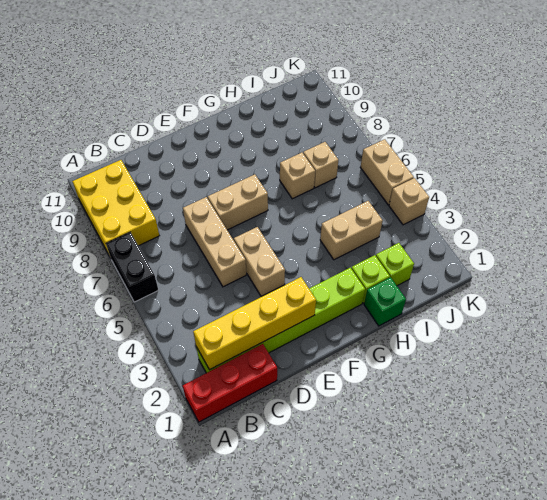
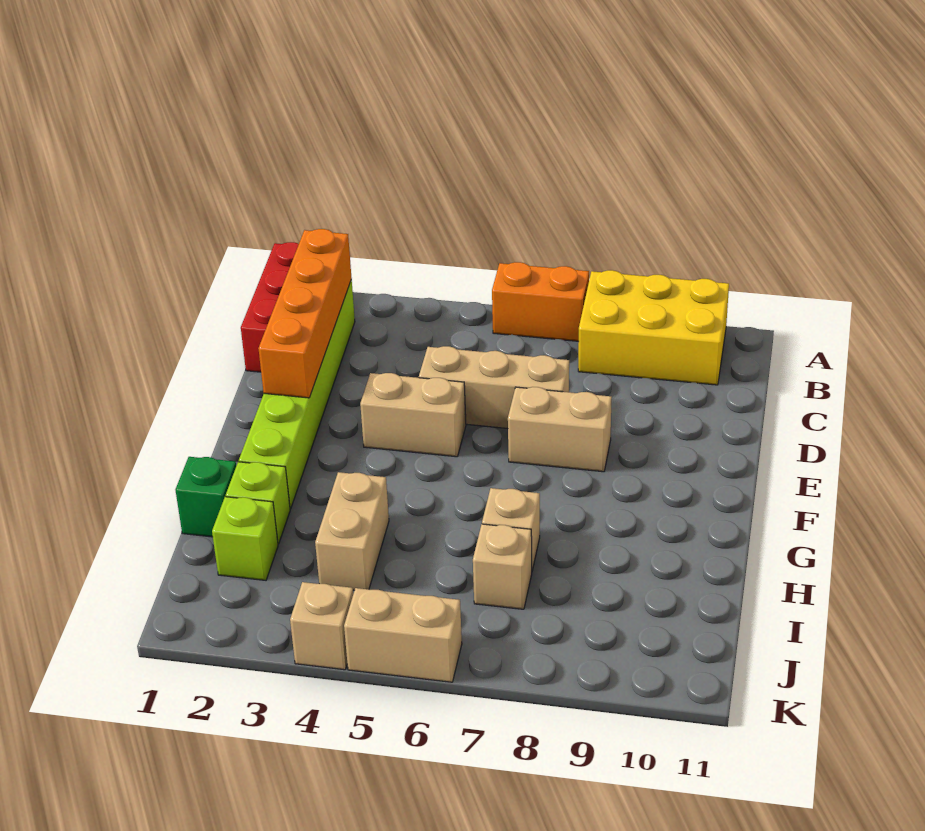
black brick A6:A7 level 1 -> orange brick A6:A7 level 1
yellow brick B2:E2 level 2 -> orange brick B2:E2 level 2
tan brick E7:F7 level 1 -> tan brick E7:E8 level 1

